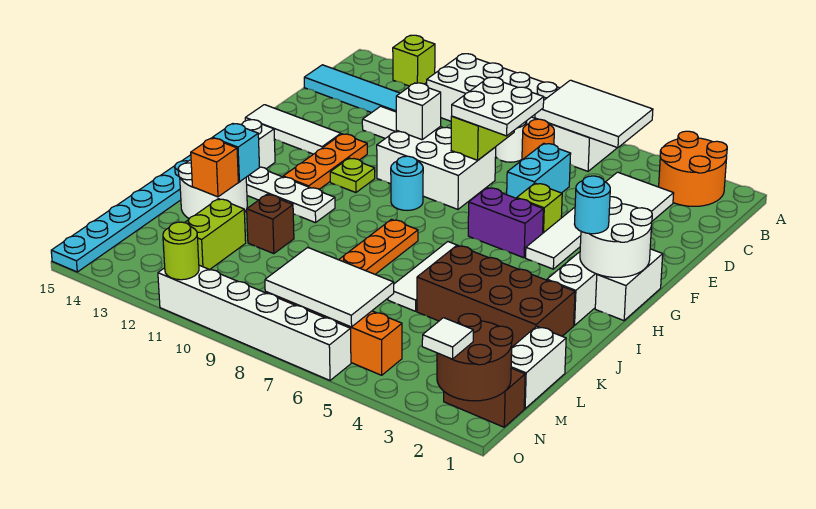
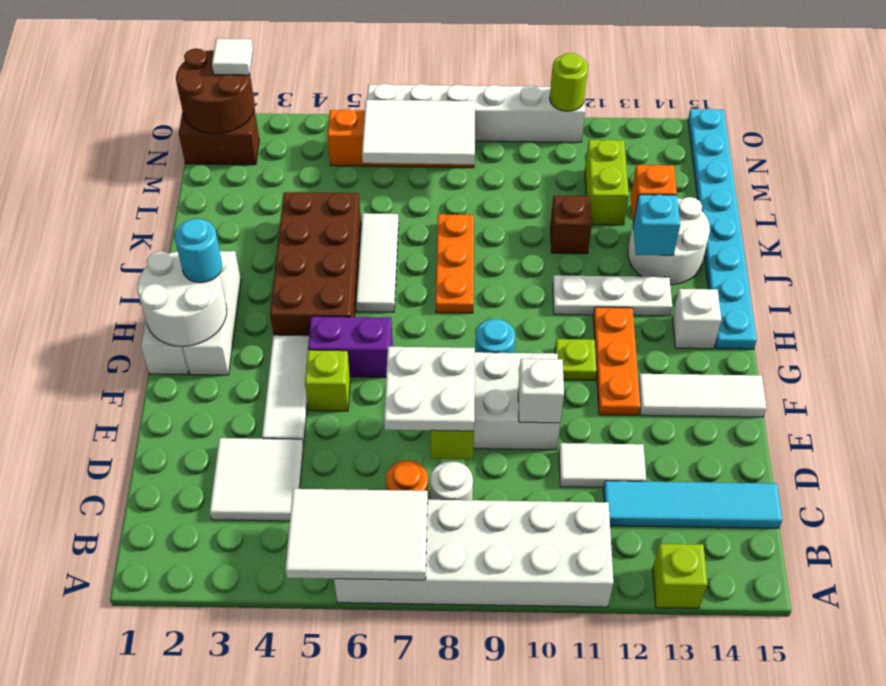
orange round brick A2:B3 level 1 -> none
cyan brick D6:E6 level 1 -> none
brown brick J2:K5 level 1 -> brown brick H4:K5 level 1
white brick L1:M1 level 1 -> none

